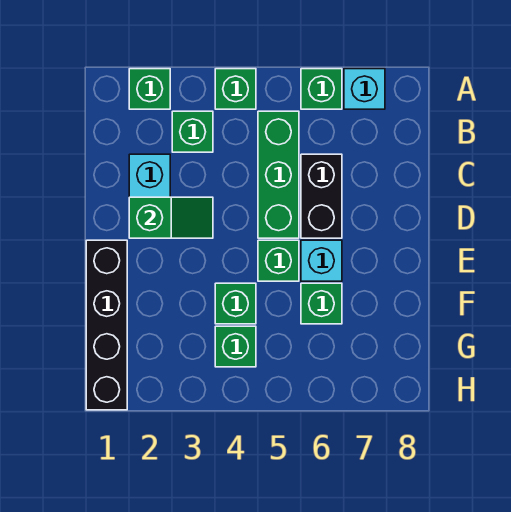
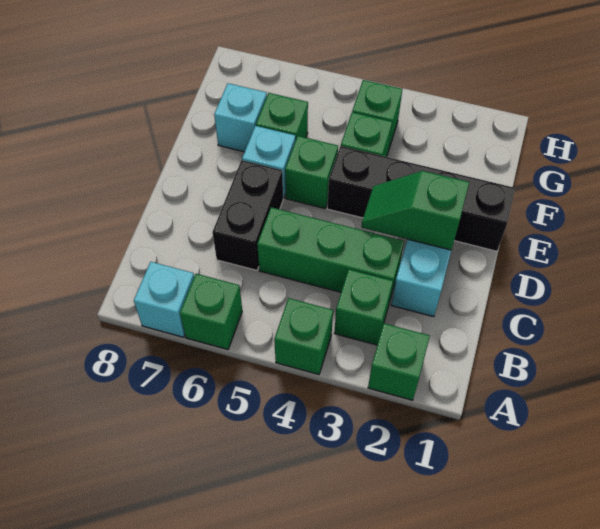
green brick B5:D5 level 1 -> green brick C3:C5 level 1
black brick E1:H1 level 1 -> black brick E1:E4 level 1
none -> cyan brick F7 level 1

